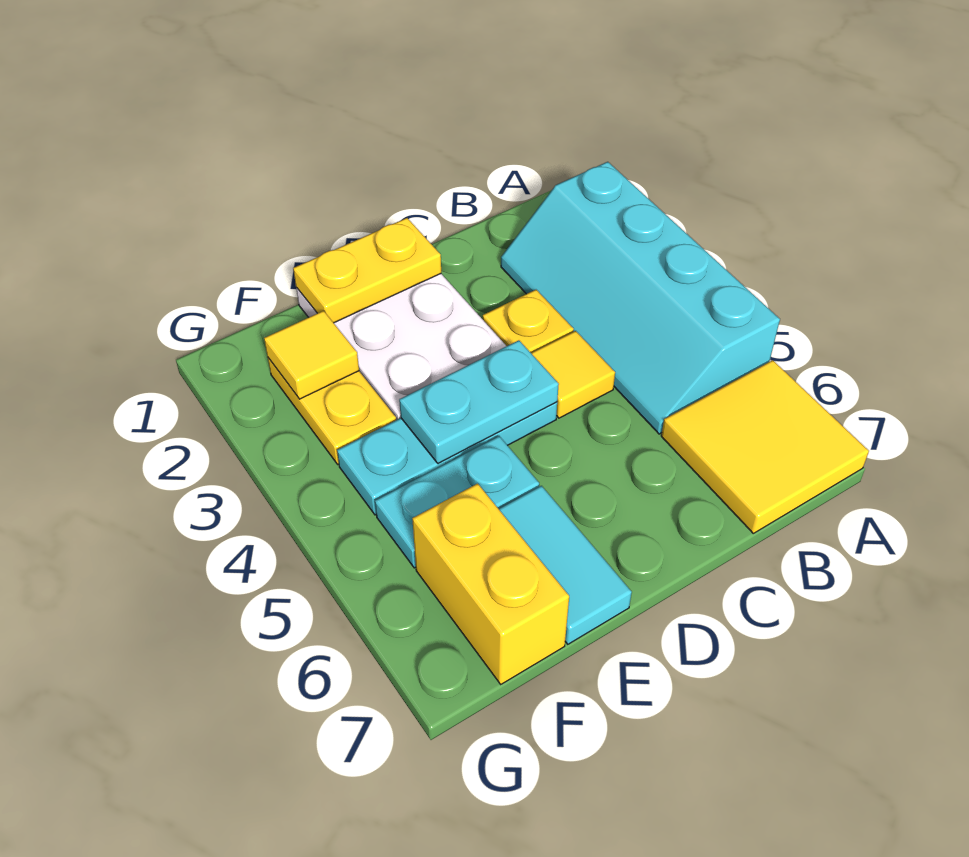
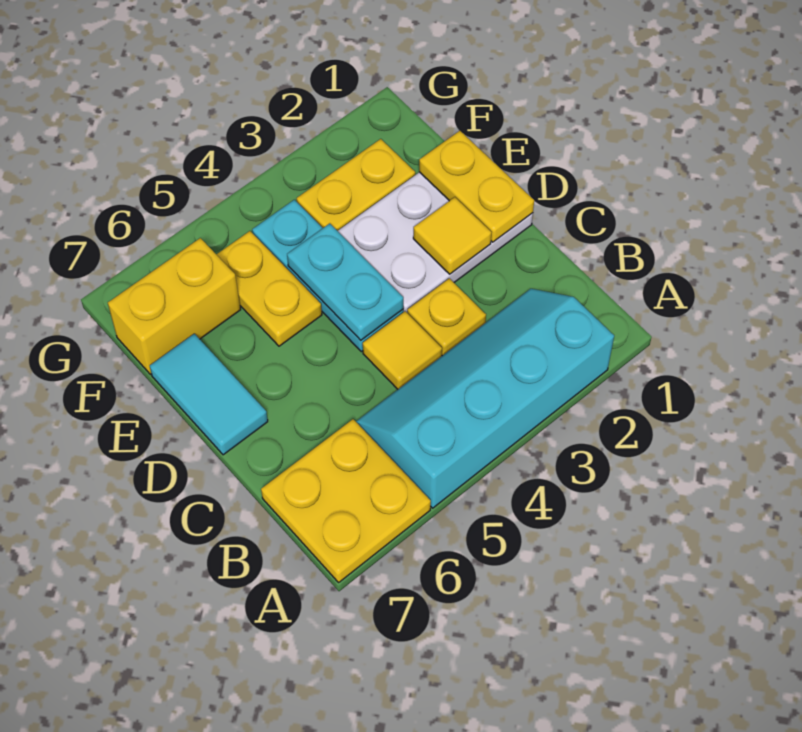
yellow tile A6:B7 level 1 -> yellow plate A6:B7 level 1
cyan plate E5:F5 level 1 -> yellow plate E5:F5 level 1
cyan tile E6:E7 level 1 -> cyan tile D7:E7 level 1
yellow tile F2 level 2 -> yellow tile D2 level 2

